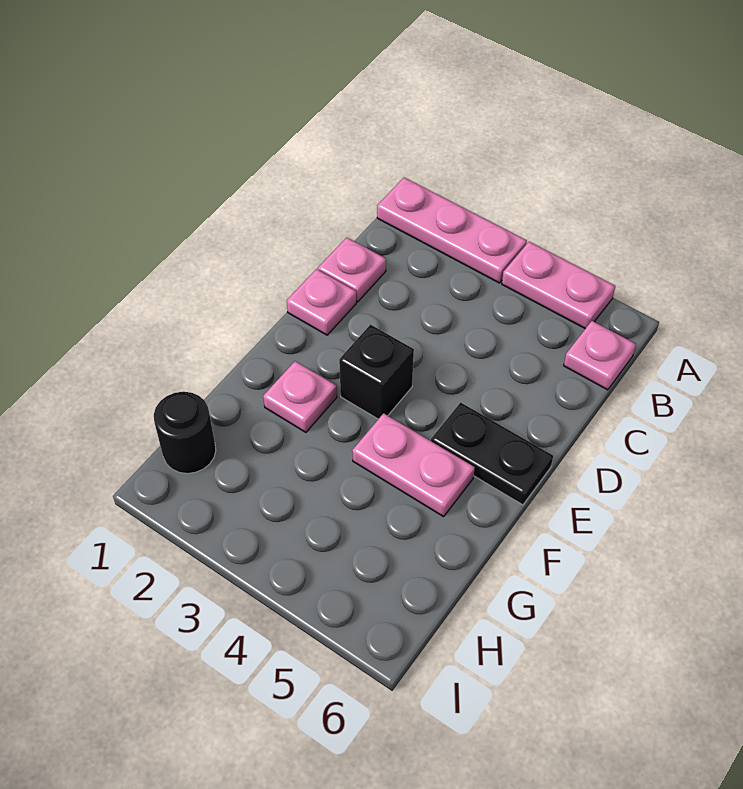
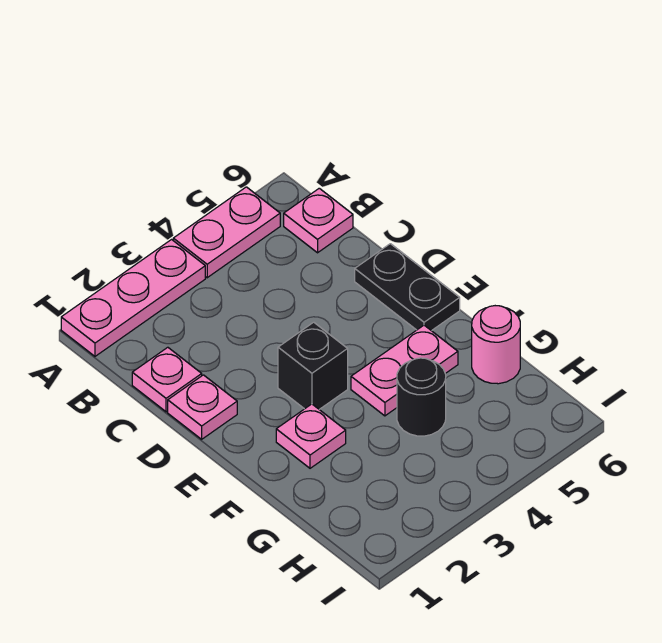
black plate E5:E6 level 1 -> black plate D6:E6 level 1
none -> pink round brick G6 level 1
black round brick H1 level 1 -> black round brick G4 level 1

